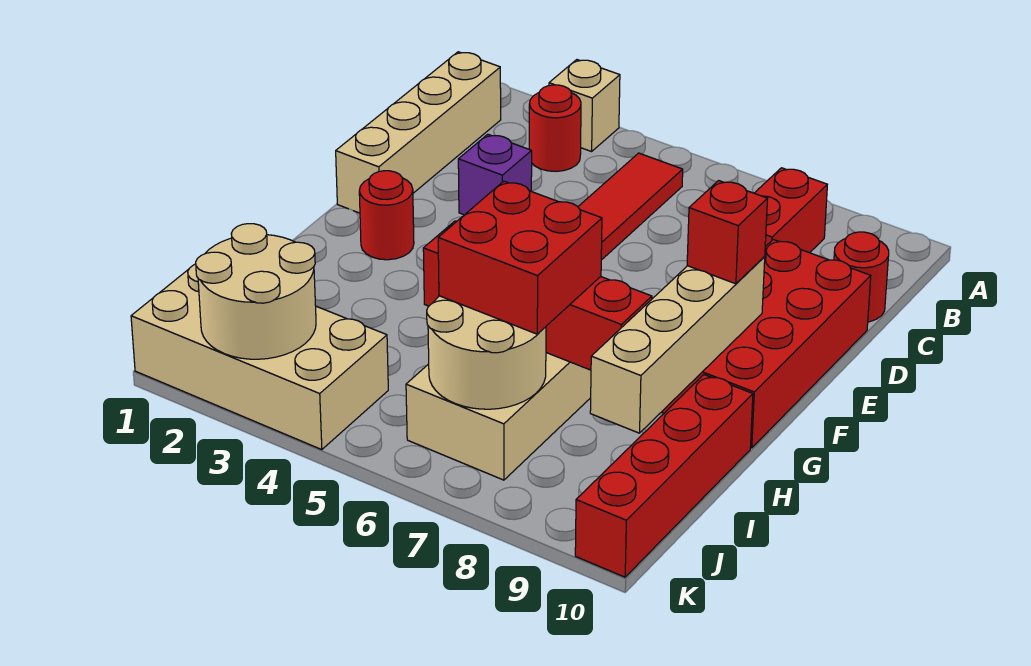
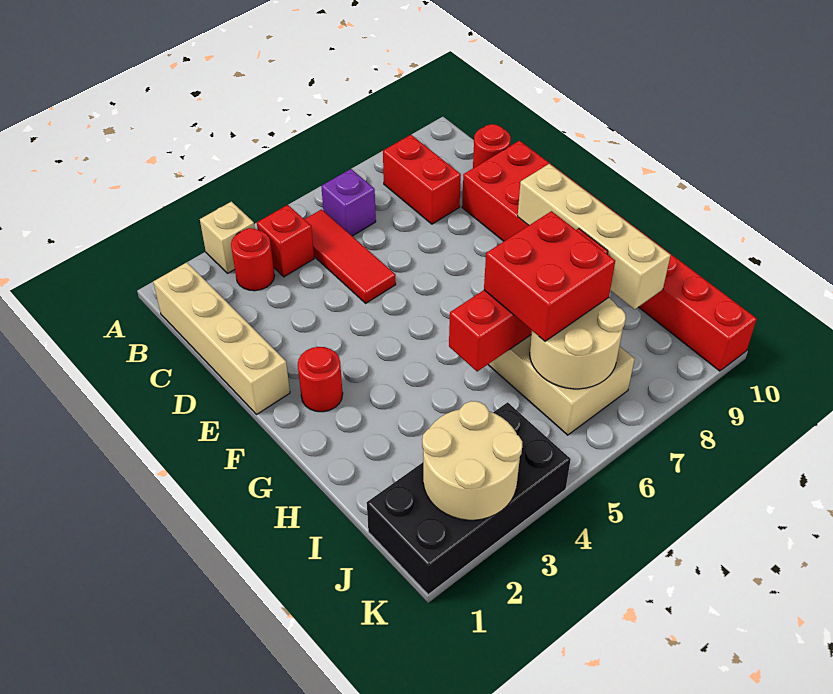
purple brick D3 level 1 -> purple brick B6 level 1
red brick F9 level 3 -> red brick B4 level 1
tan brick J1:K4 level 1 -> black brick J1:K4 level 1

